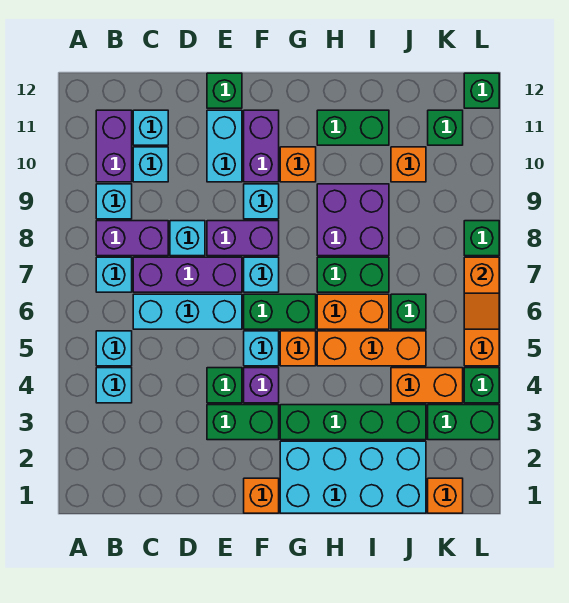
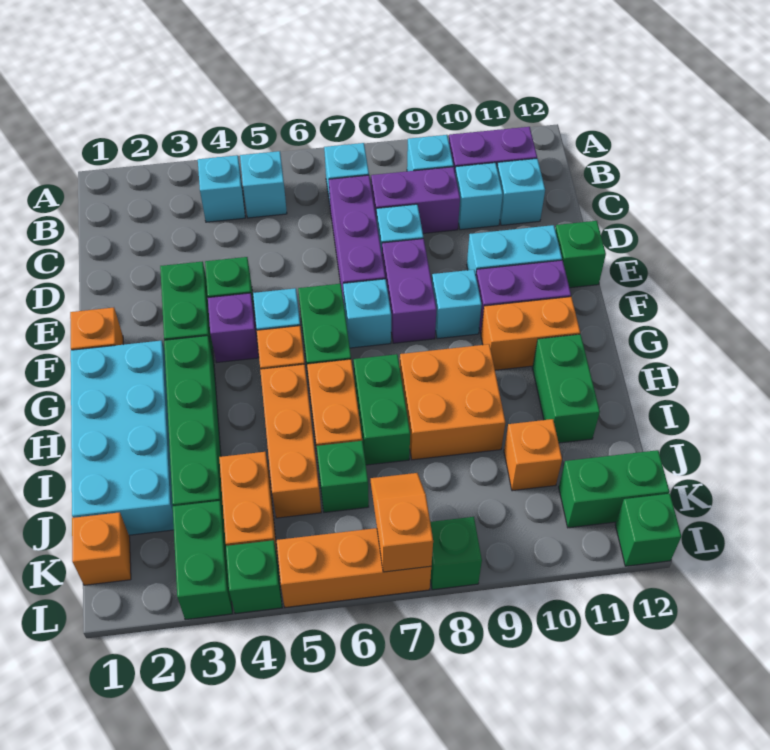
purple brick B8:C8 level 1 -> purple brick C8:C9 level 1
cyan brick C6:E6 level 1 -> none
orange brick G10 level 1 -> orange brick G10:G11 level 1
purple brick H8:I9 level 1 -> orange brick H8:I9 level 1
green brick K11 level 1 -> green brick K11:K12 level 1
orange slope L6:L7 level 2 top 7 -> orange slope K7:L7 level 2 top L

